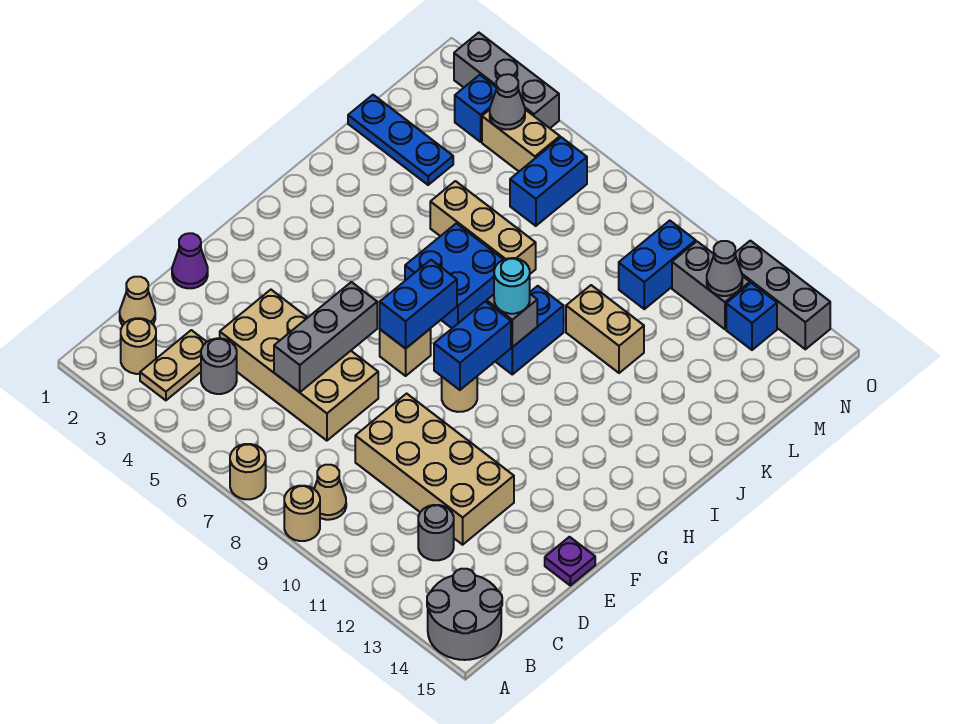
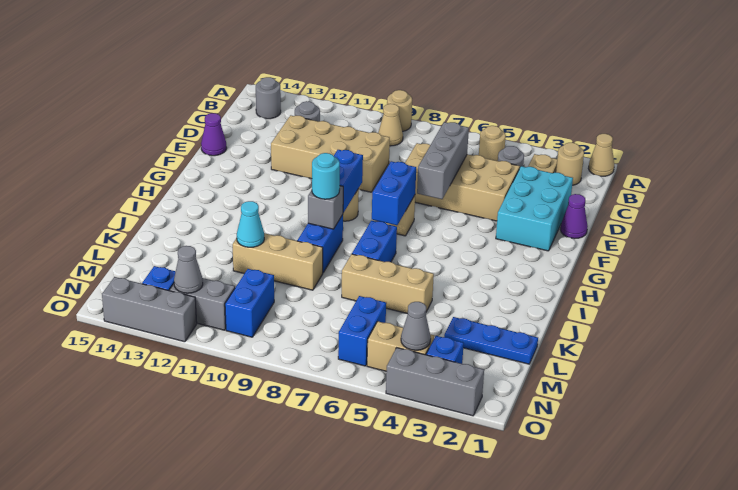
tan round brick A7 level 1 -> tan round brick B5 level 1
grey round brick A14:B15 level 1 -> grey round brick B14 level 1
tan cone C1 level 1 -> tan cone A1 level 1
none -> cyan brick D2:F3 level 1
purple plate E15 level 1 -> purple cone E15 level 1
blue brick I6:J7 level 1 -> blue brick I7:J7 level 1
tan brick K10:K11 level 1 -> tan brick K9:K11 level 1
none -> cyan cone K11 level 2

